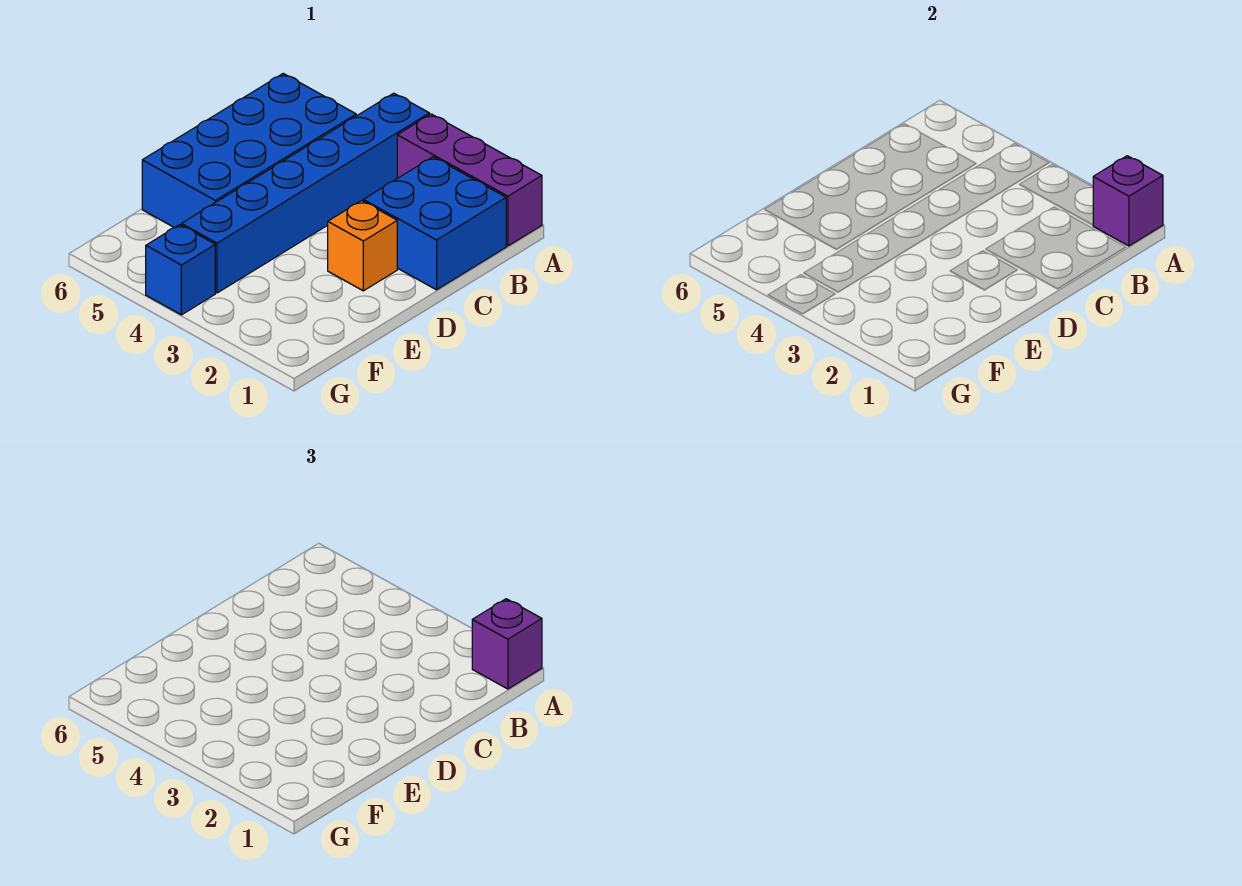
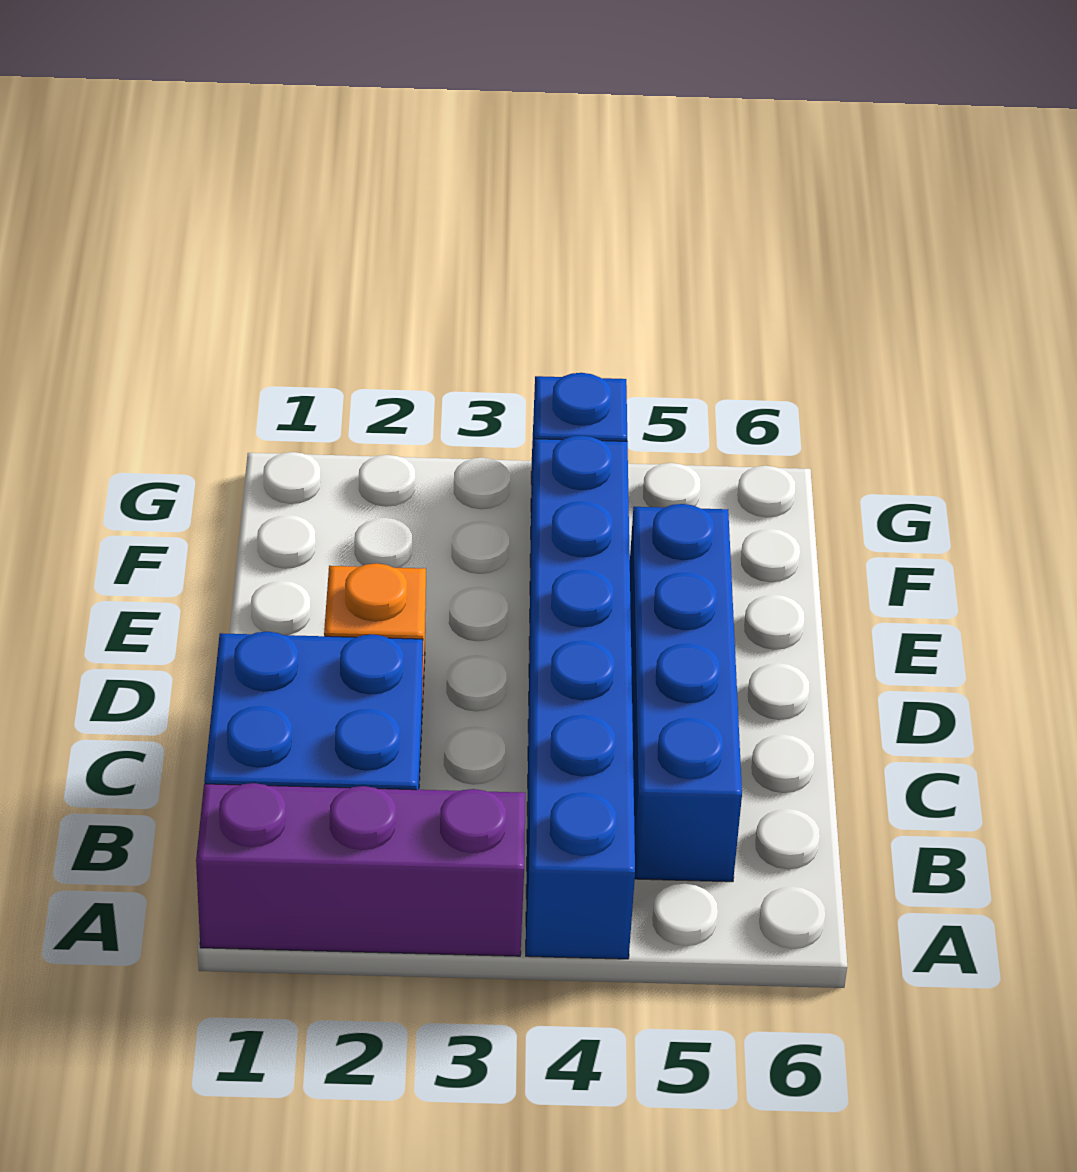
purple brick A1 level 2 -> none
purple brick A1 level 3 -> none
blue brick B5:E6 level 1 -> blue brick B5:E5 level 1

